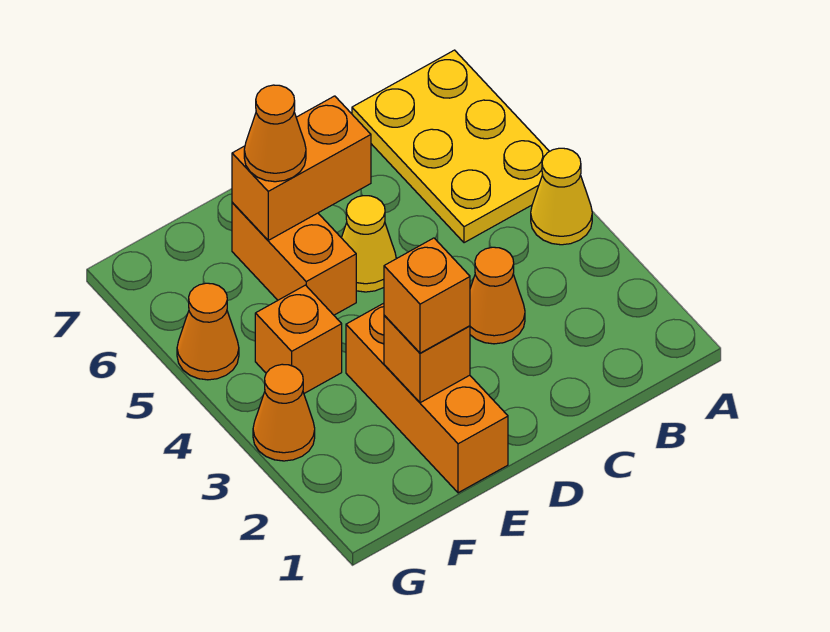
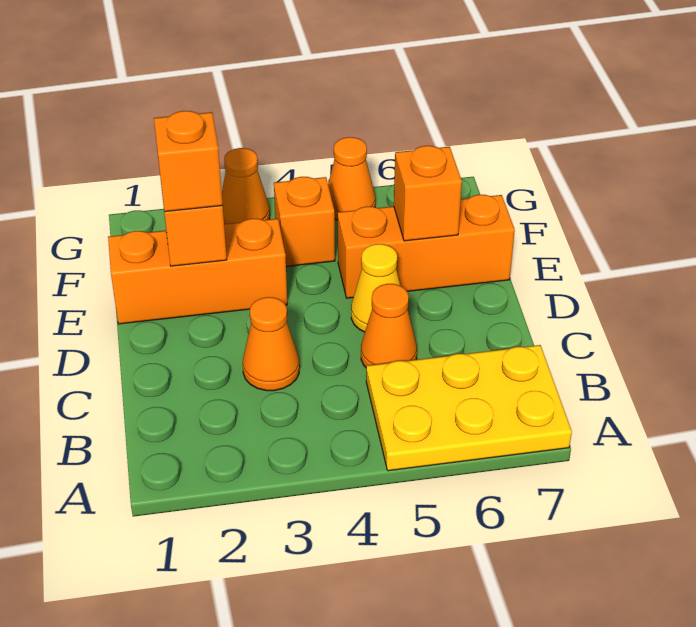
yellow cone A4 level 1 -> none
orange brick D6:E6 level 2 -> orange brick E6 level 2
orange brick E5:E6 level 1 -> orange brick E5:E7 level 1
orange cone E6 level 3 -> orange cone C5 level 1

